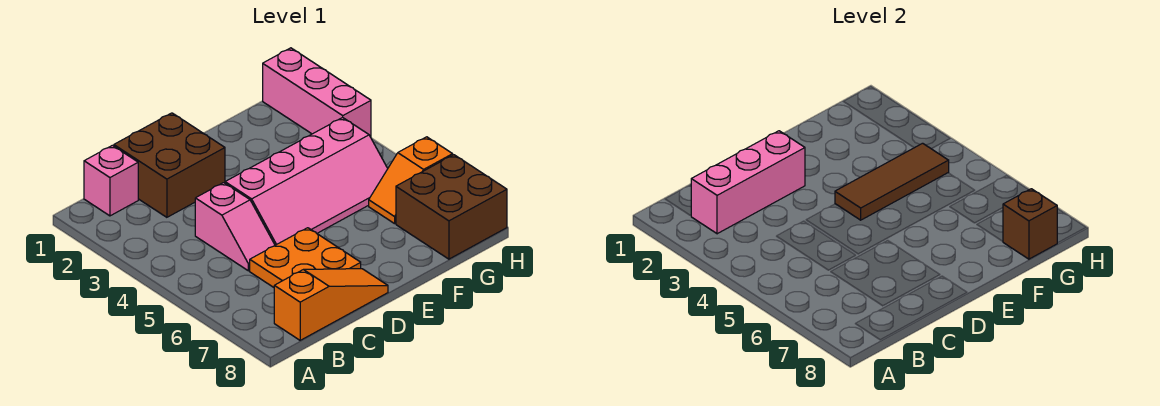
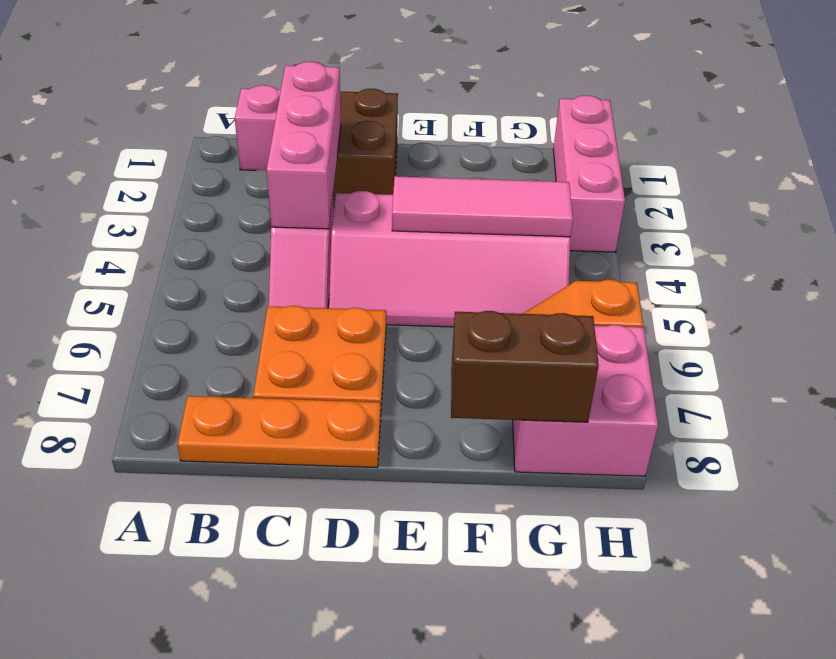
pink brick B2:D2 level 2 -> pink brick C2:C4 level 2
orange slope B8:D8 level 1 top B -> orange plate B8:D8 level 1
brown tile E4:G4 level 2 -> pink tile E4:G4 level 2
brown brick G7:H8 level 1 -> pink brick G7:H8 level 1
brown brick G8 level 2 -> brown brick F8:G8 level 2

